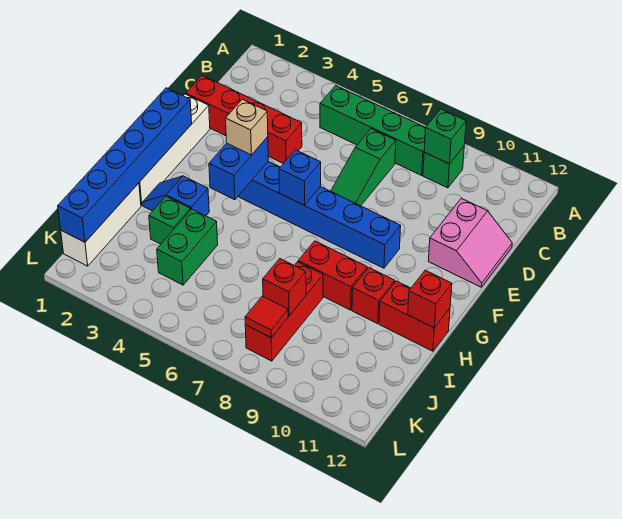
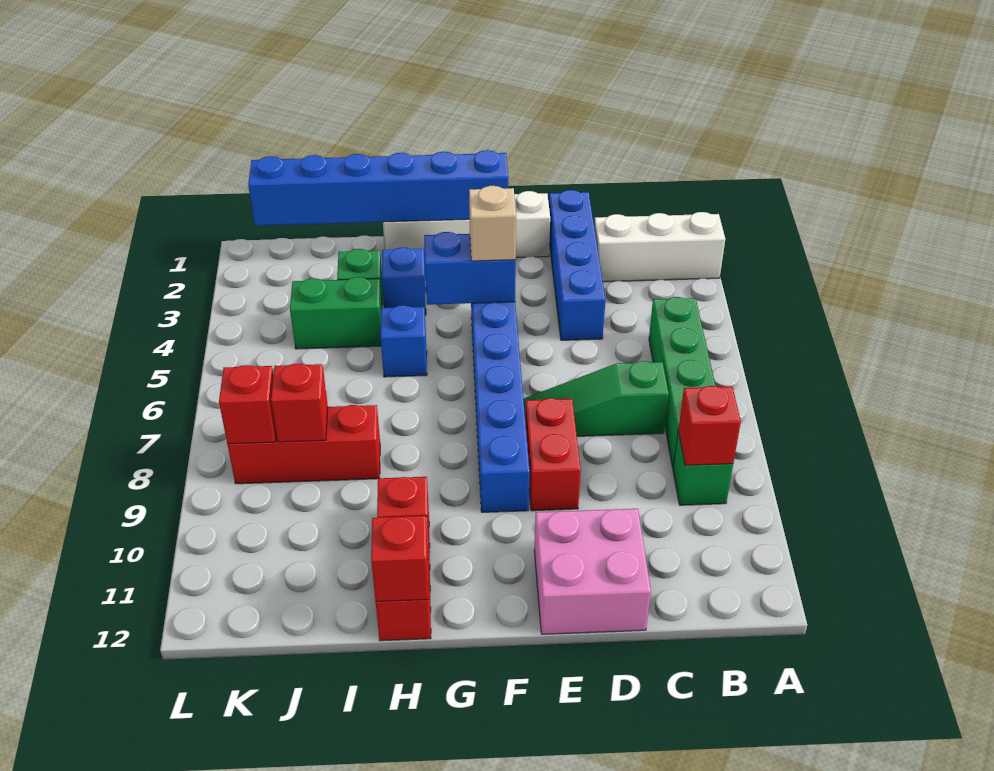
green brick B9 level 2 -> red brick B9 level 2
red brick D1:D4 level 1 -> blue brick D1:D4 level 1
pink slope D11:E12 level 1 top 11 -> pink brick D11:E12 level 1
blue brick F6 level 2 -> blue brick H5 level 1
red brick H8:H9 level 1 -> red brick E8:E9 level 1
white brick I1:K1 level 1 -> white brick A2:C2 level 1
red tile K8 level 2 -> red brick K8 level 2

